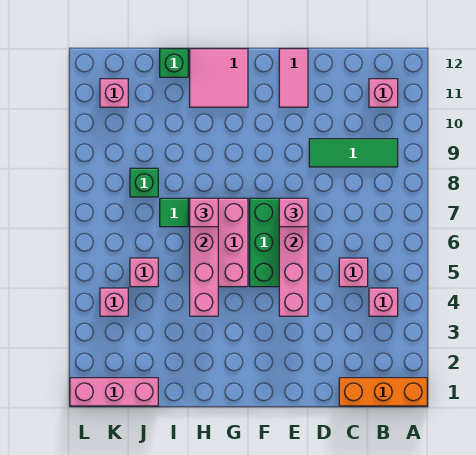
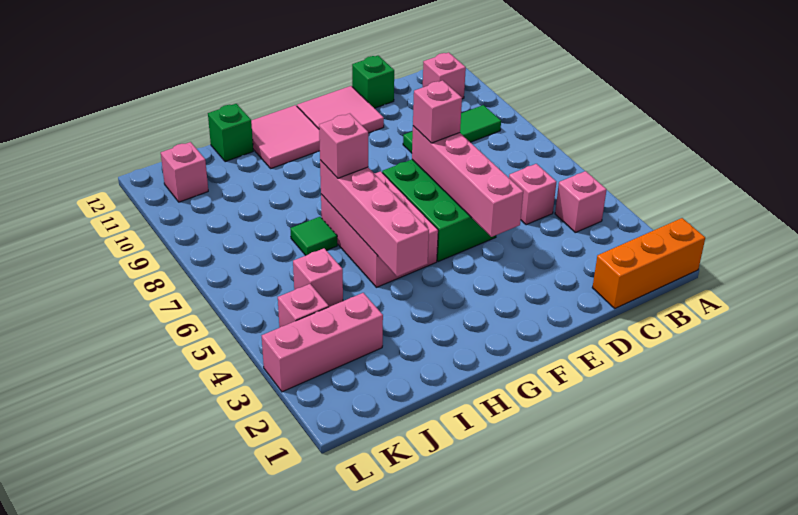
pink tile E11:E12 level 1 -> pink tile E11:F12 level 1
pink brick J1:L1 level 1 -> pink brick J3:L3 level 1
green brick J8 level 1 -> green brick D12 level 1

